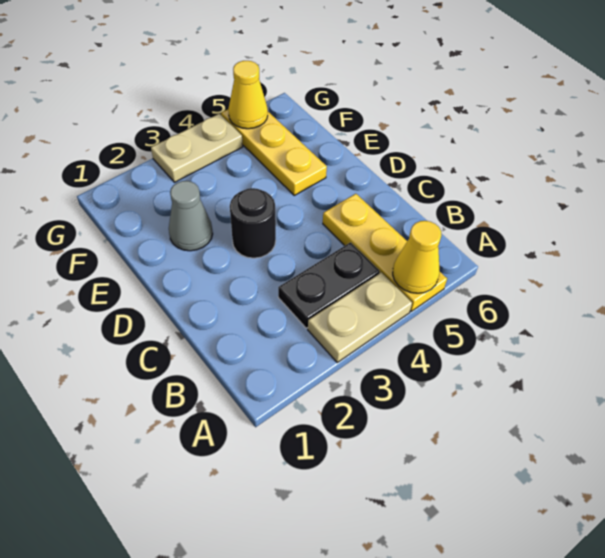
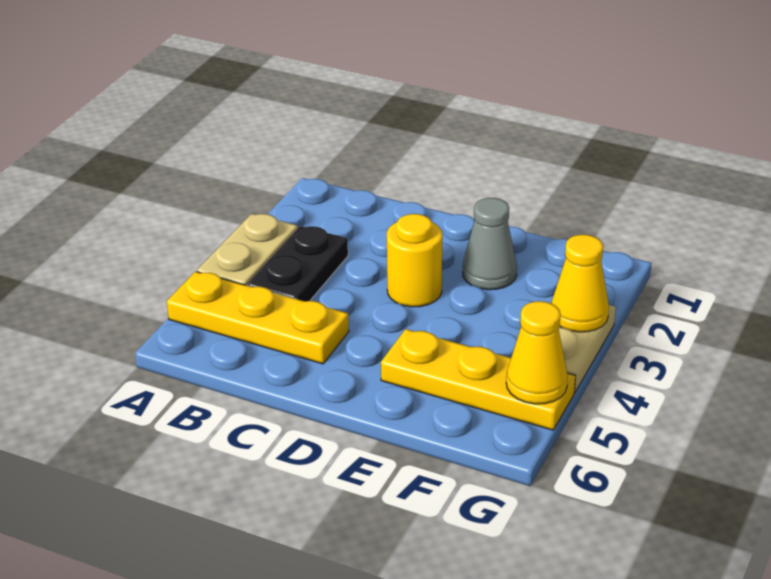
yellow cone A5 level 2 -> yellow cone G3 level 2
black round brick D3 level 1 -> yellow round brick D3 level 1

